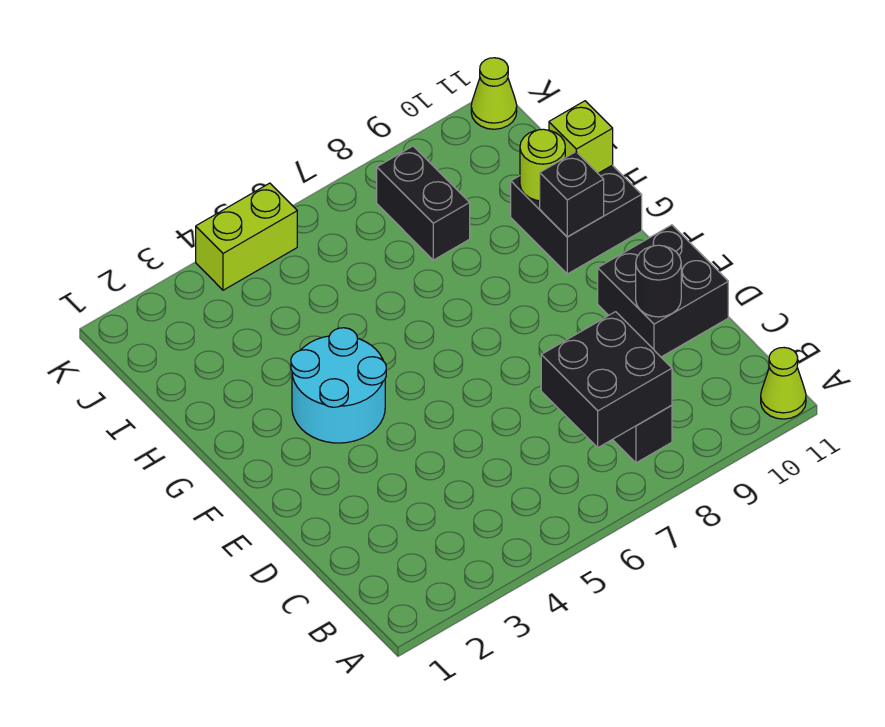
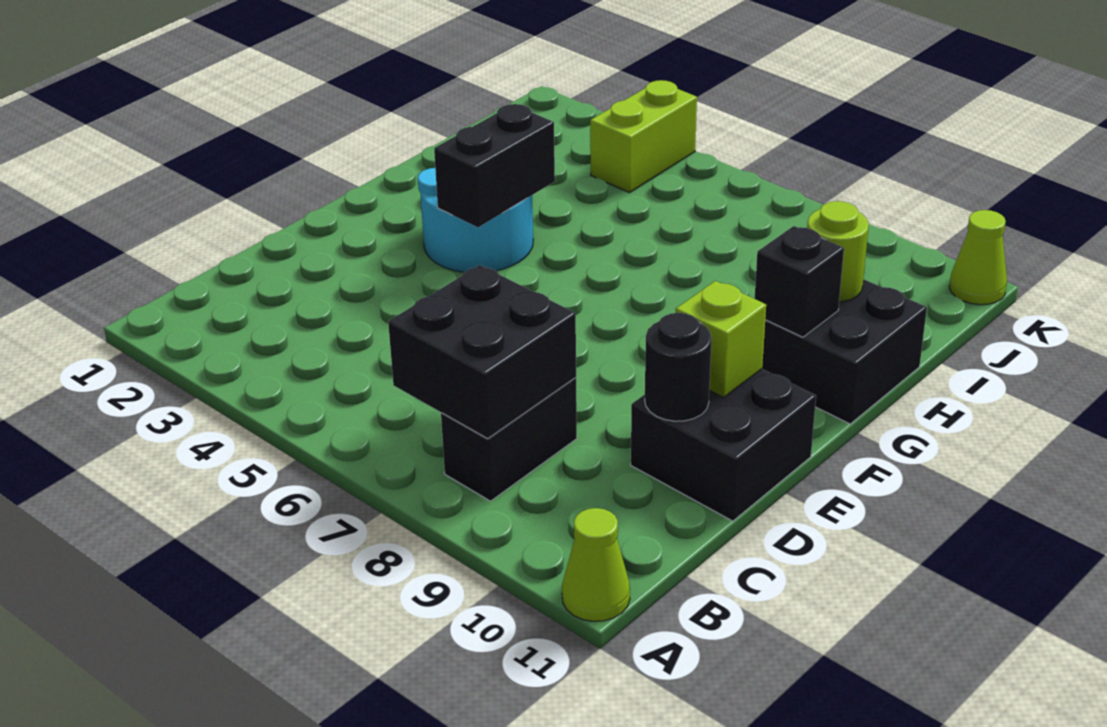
lime brick H11 level 2 -> lime brick E10 level 2
black brick I8:J8 level 1 -> black brick F4:G4 level 2
lime brick K4:K5 level 1 -> lime brick J4:K4 level 1

